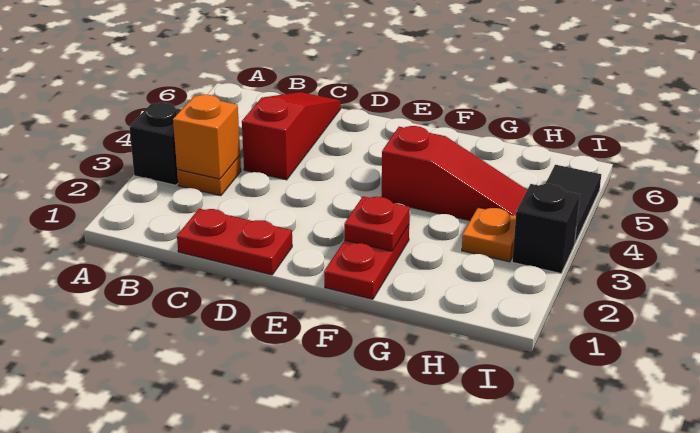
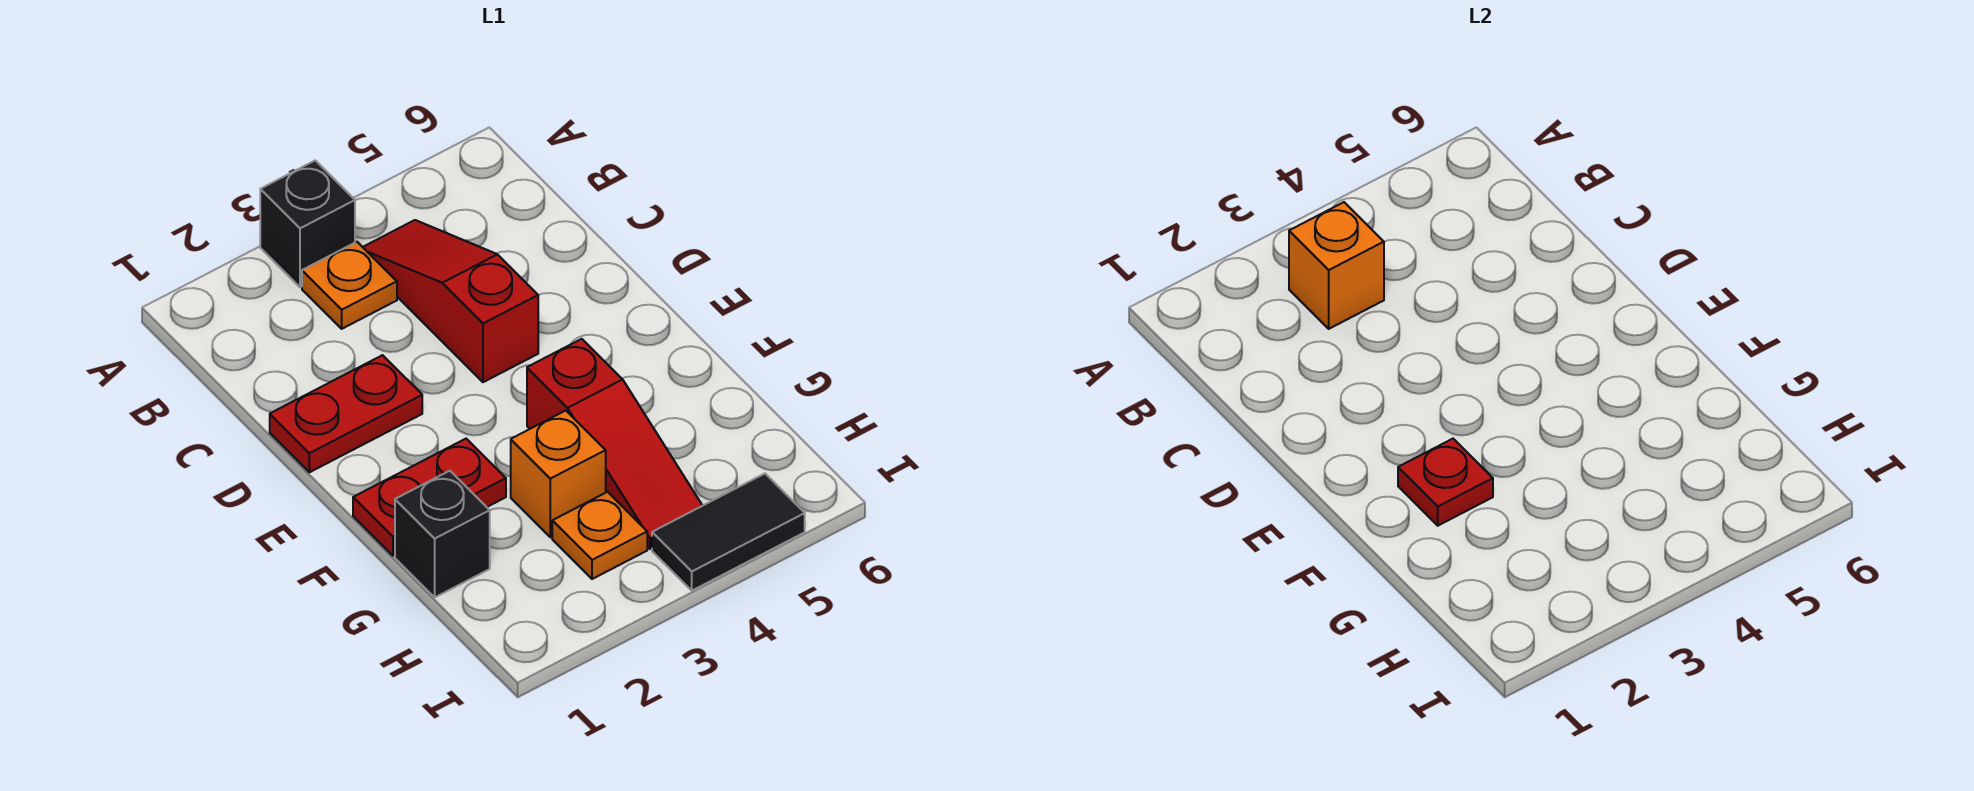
red plate C1:D1 level 1 -> red plate D1:D2 level 1
red slope C4:C6 level 1 top 4 -> red slope B4:D4 level 1 top D
none -> orange brick G3 level 1
black brick I3 level 1 -> black brick G1 level 1

